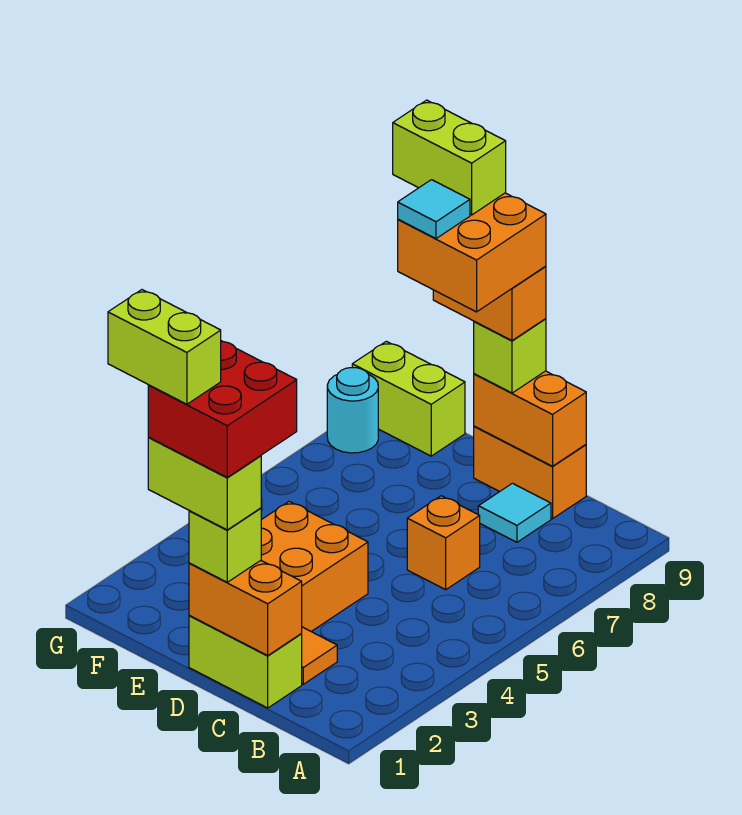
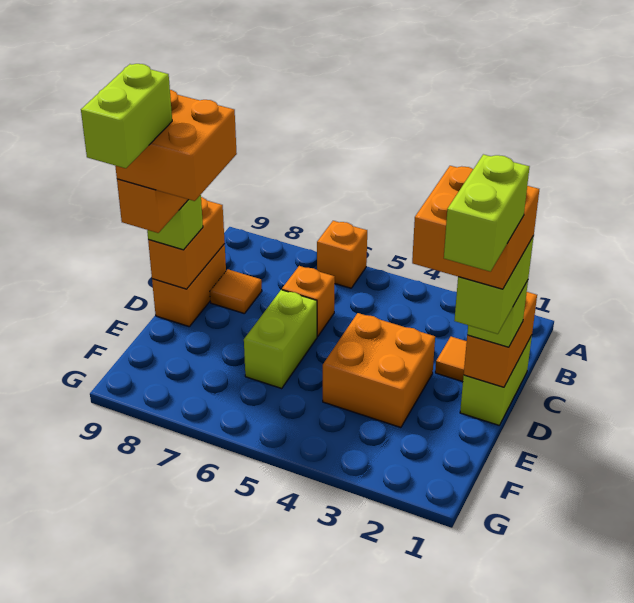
none -> orange brick A6 level 1
cyan tile C8 level 1 -> orange tile C8 level 1
red brick D1:E2 level 5 -> orange brick D1:E2 level 5
cyan tile E8 level 6 -> none
lime brick F9:G9 level 1 -> lime brick D6:E6 level 1
cyan round brick G8 level 1 -> none

